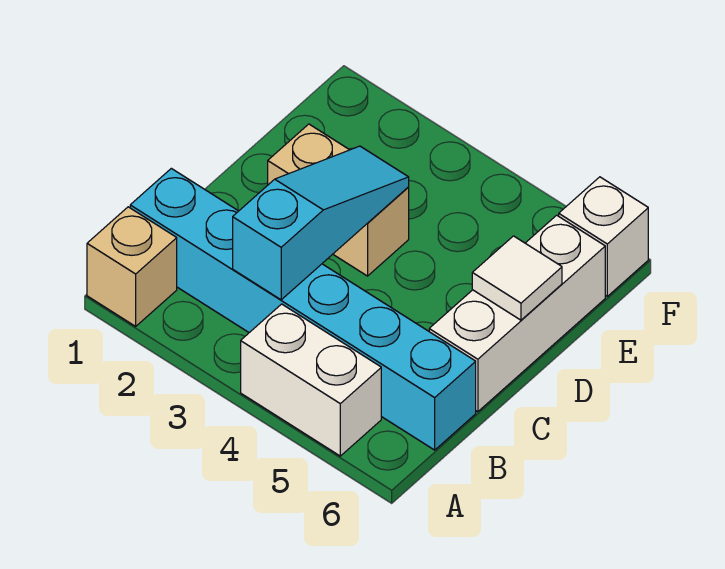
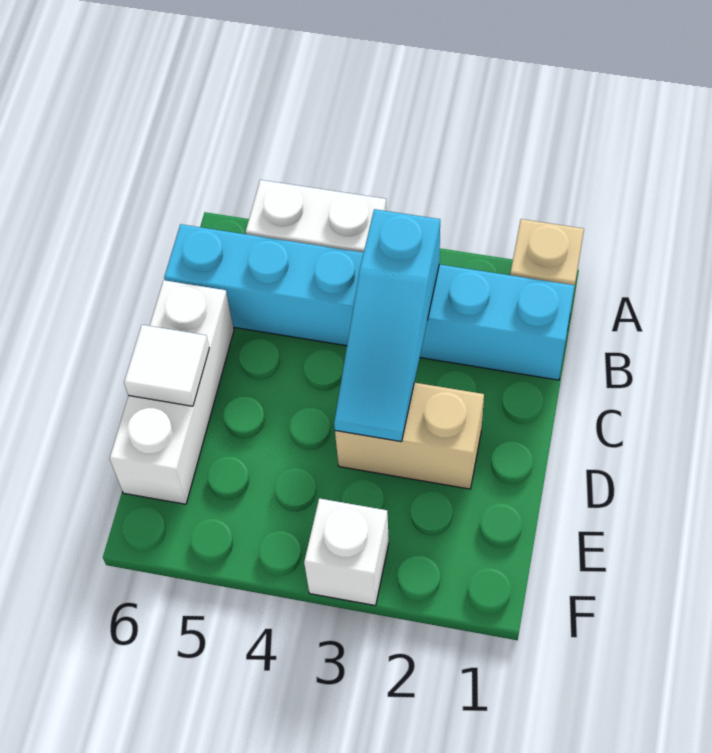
white brick F6 level 1 -> white brick F3 level 1

